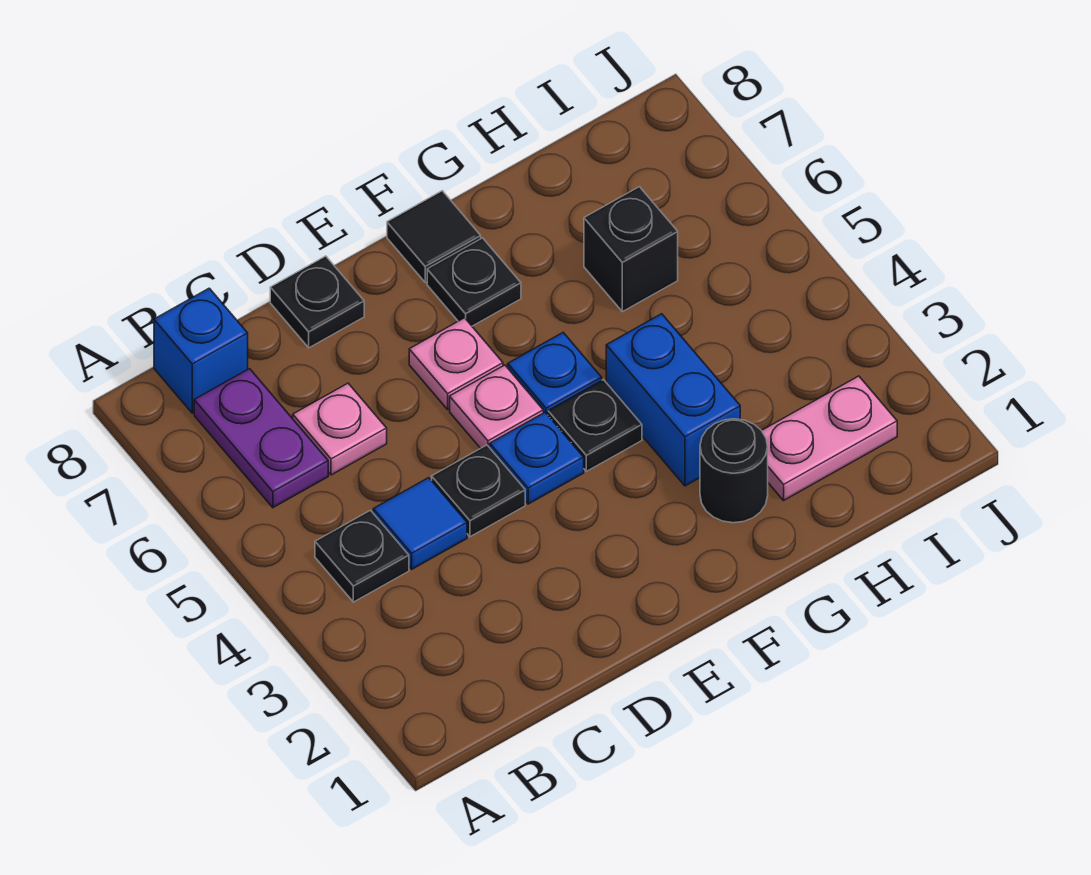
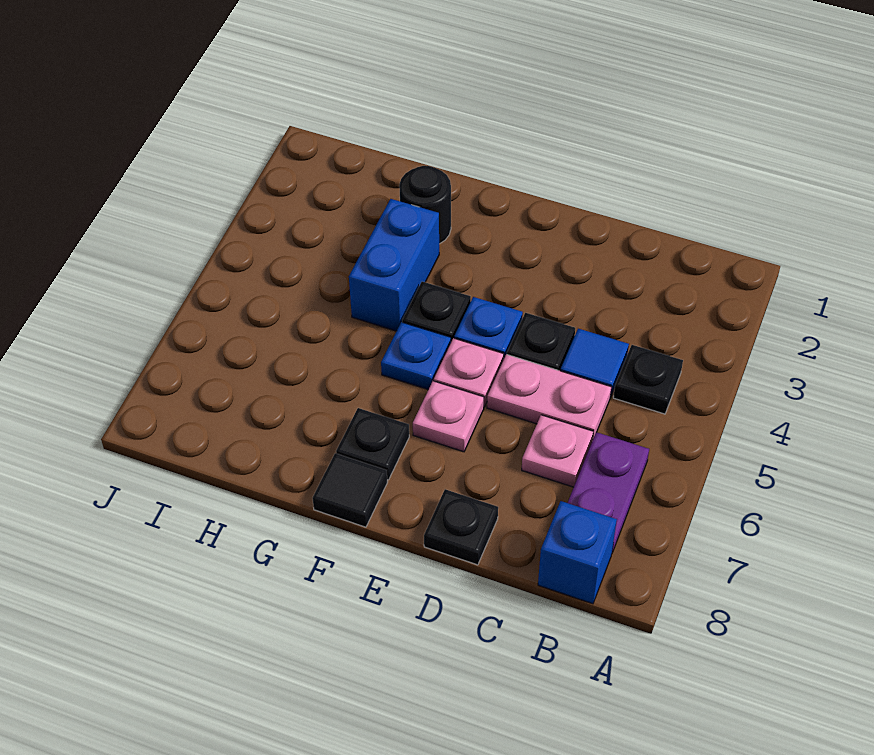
pink plate H2:I2 level 1 -> pink plate C5:D5 level 1
black brick H6 level 1 -> none

